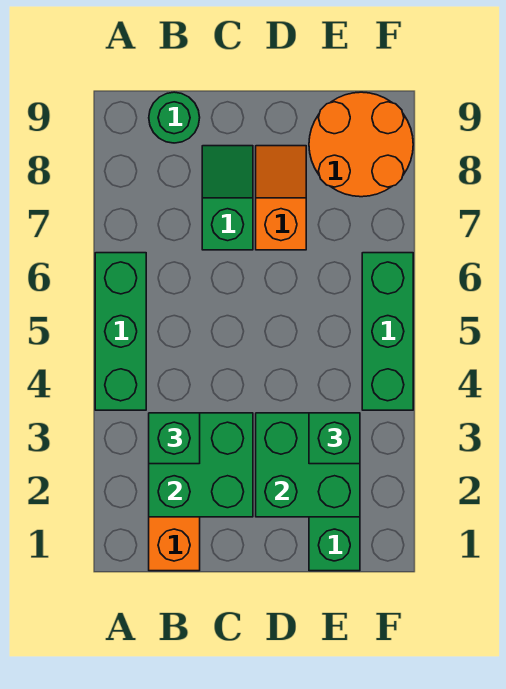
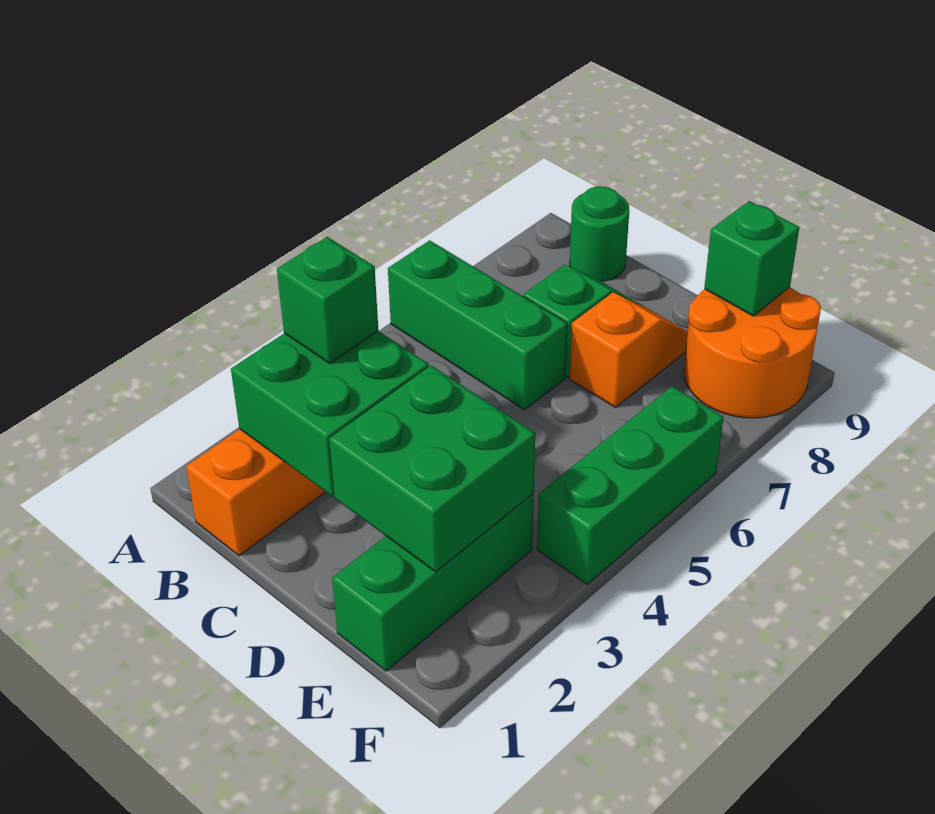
green brick A4:A6 level 1 -> green brick A6:C6 level 1
green brick E3 level 3 -> green brick E9 level 2

